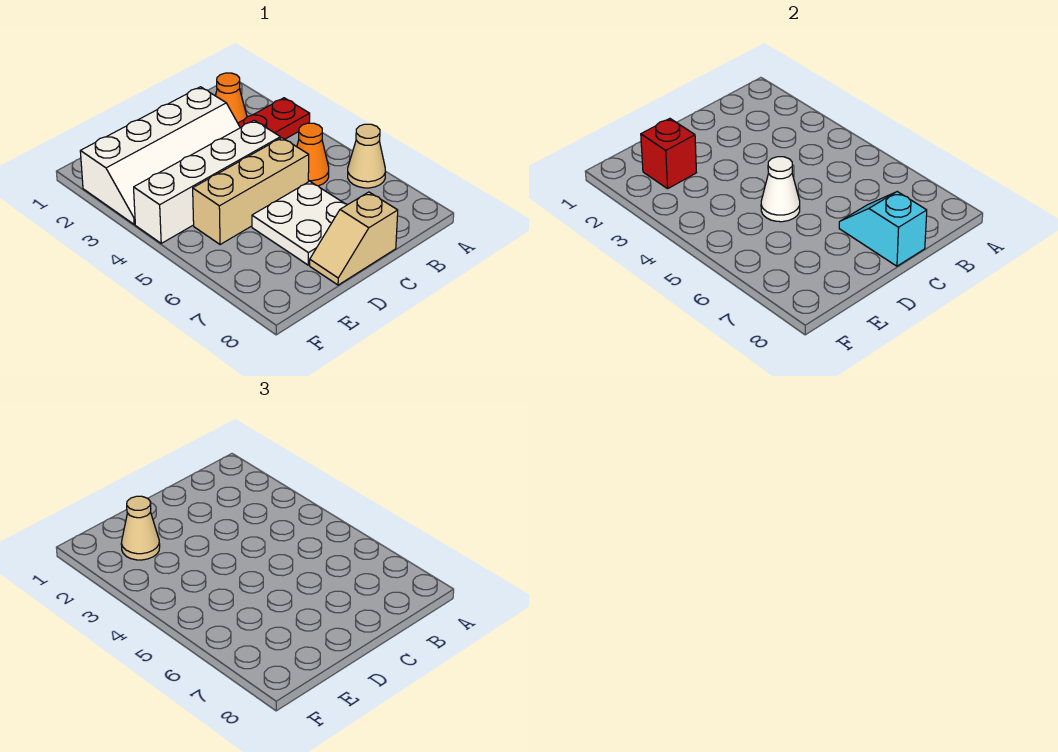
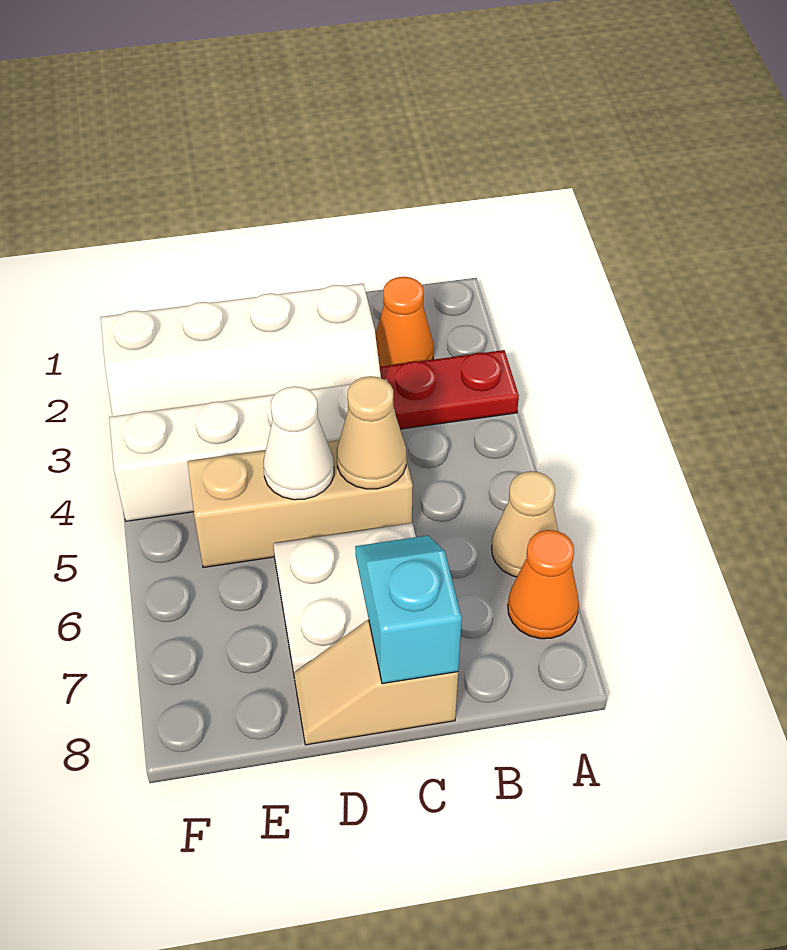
orange cone B5 level 1 -> orange cone A7 level 1
red brick E2 level 2 -> none
tan cone E2 level 3 -> tan cone C5 level 2

